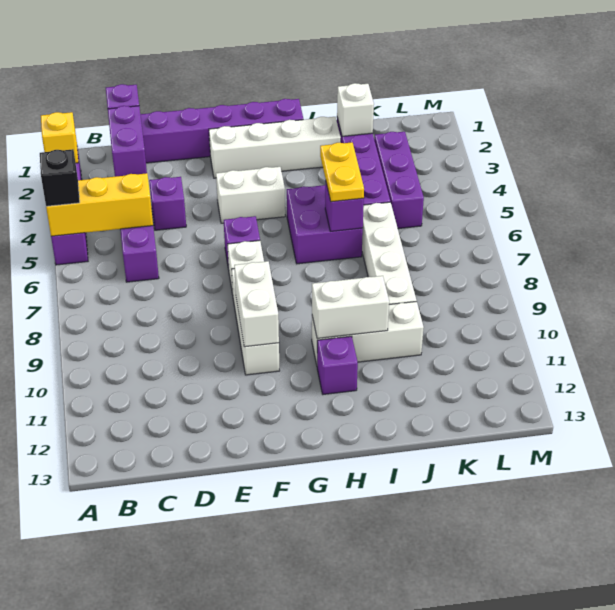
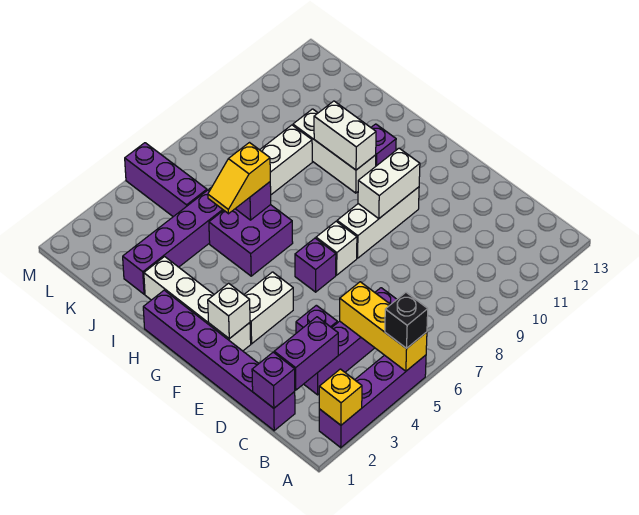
white brick F4:G4 level 1 -> white brick F3:F4 level 1
yellow plate I5:I6 level 3 -> yellow slope I5:I6 level 3 top 6
white brick J2 level 2 -> white brick F2 level 2
purple brick K3:K5 level 1 -> purple brick K5:M5 level 1

